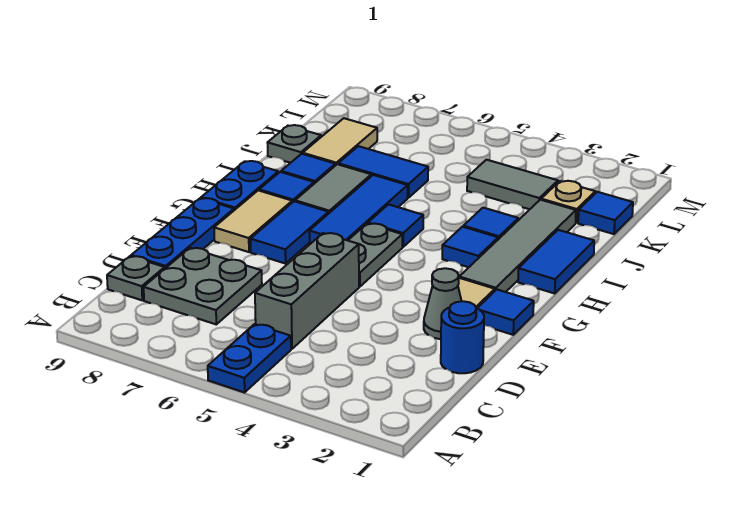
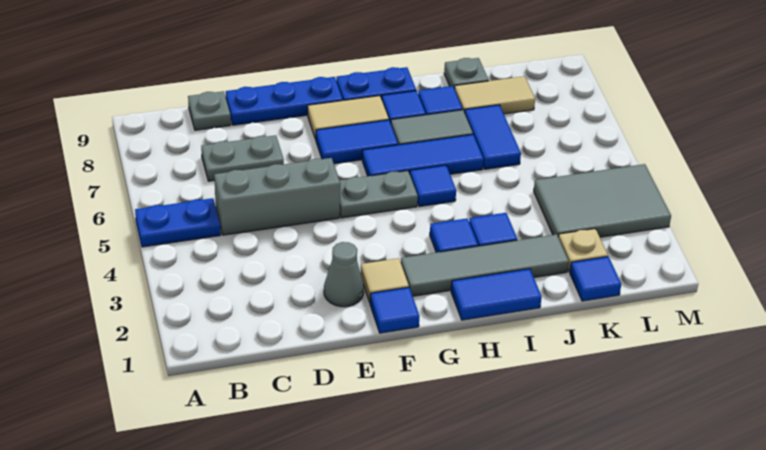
grey plate C7:D8 level 1 -> grey plate C7:D7 level 1
blue round brick D1 level 1 -> none
grey tile K3:K4 level 1 -> grey tile K3:M4 level 1

